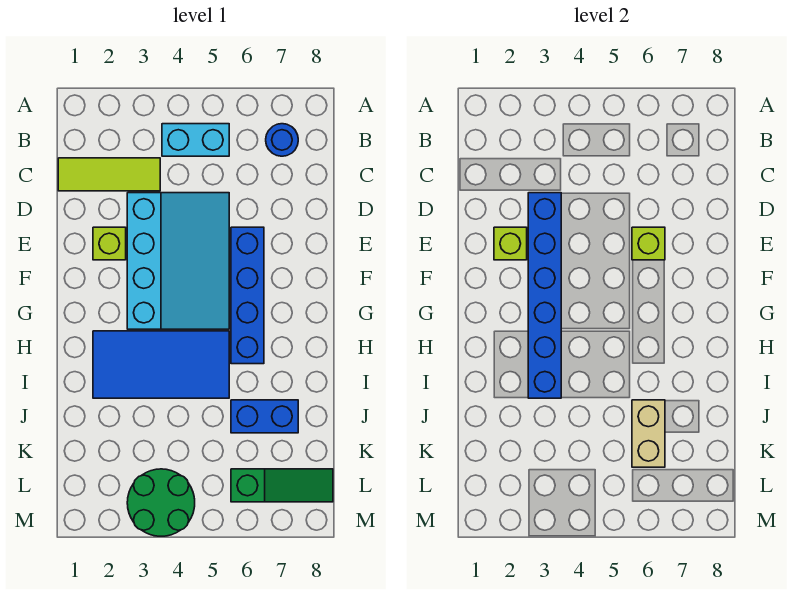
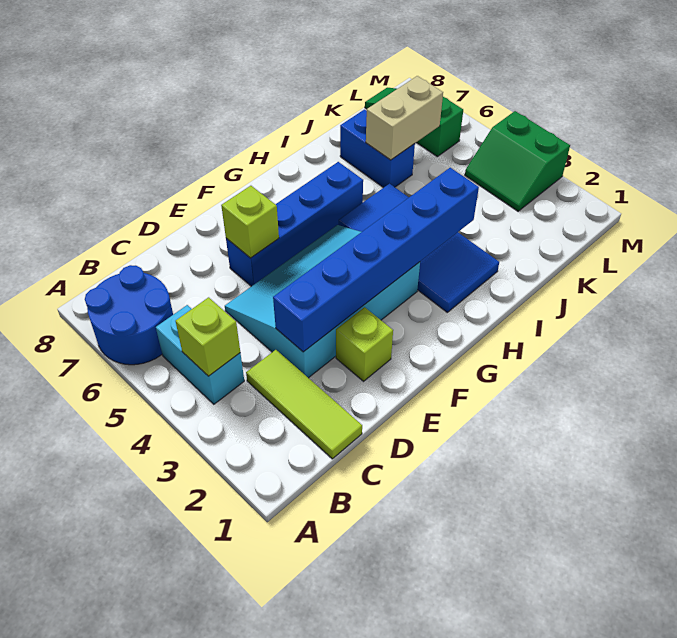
blue round brick B7 level 1 -> blue round brick A6:B7 level 1
lime brick E2 level 2 -> lime brick B4 level 2
green round brick L3:M4 level 1 -> green slope L3:M4 level 1 top M

